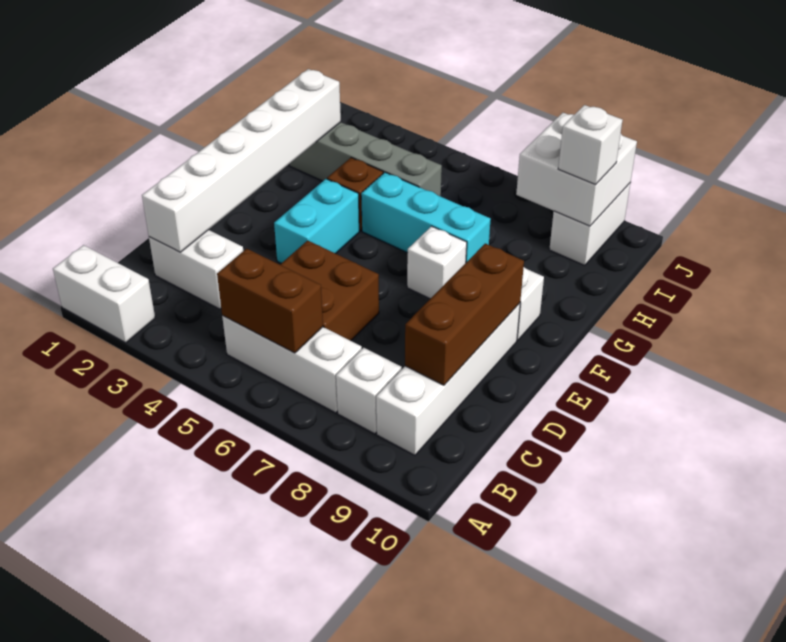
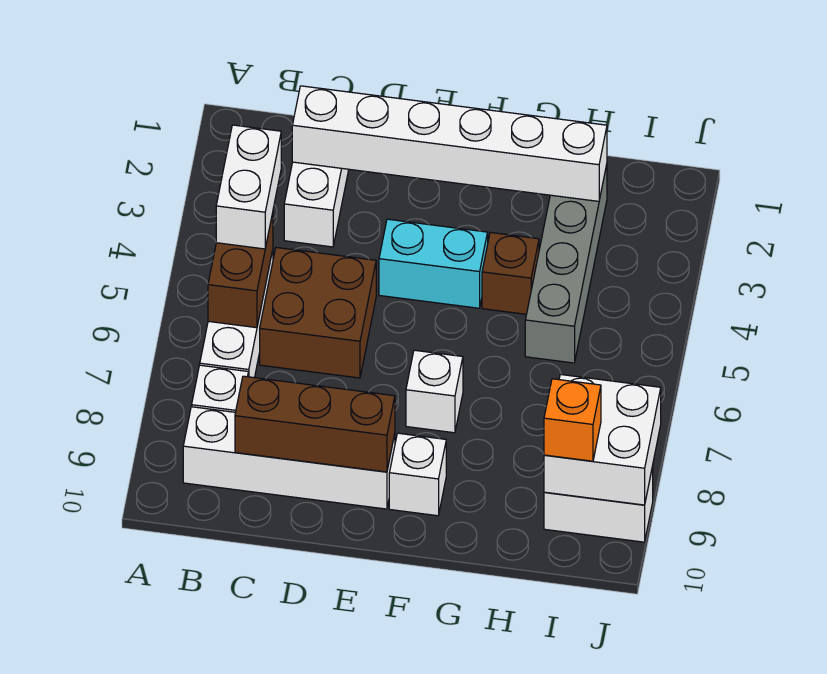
white brick A1:A2 level 1 -> white brick B4:B5 level 3
cyan brick G5:G7 level 1 -> none
white brick I9 level 3 -> orange brick I9 level 3

